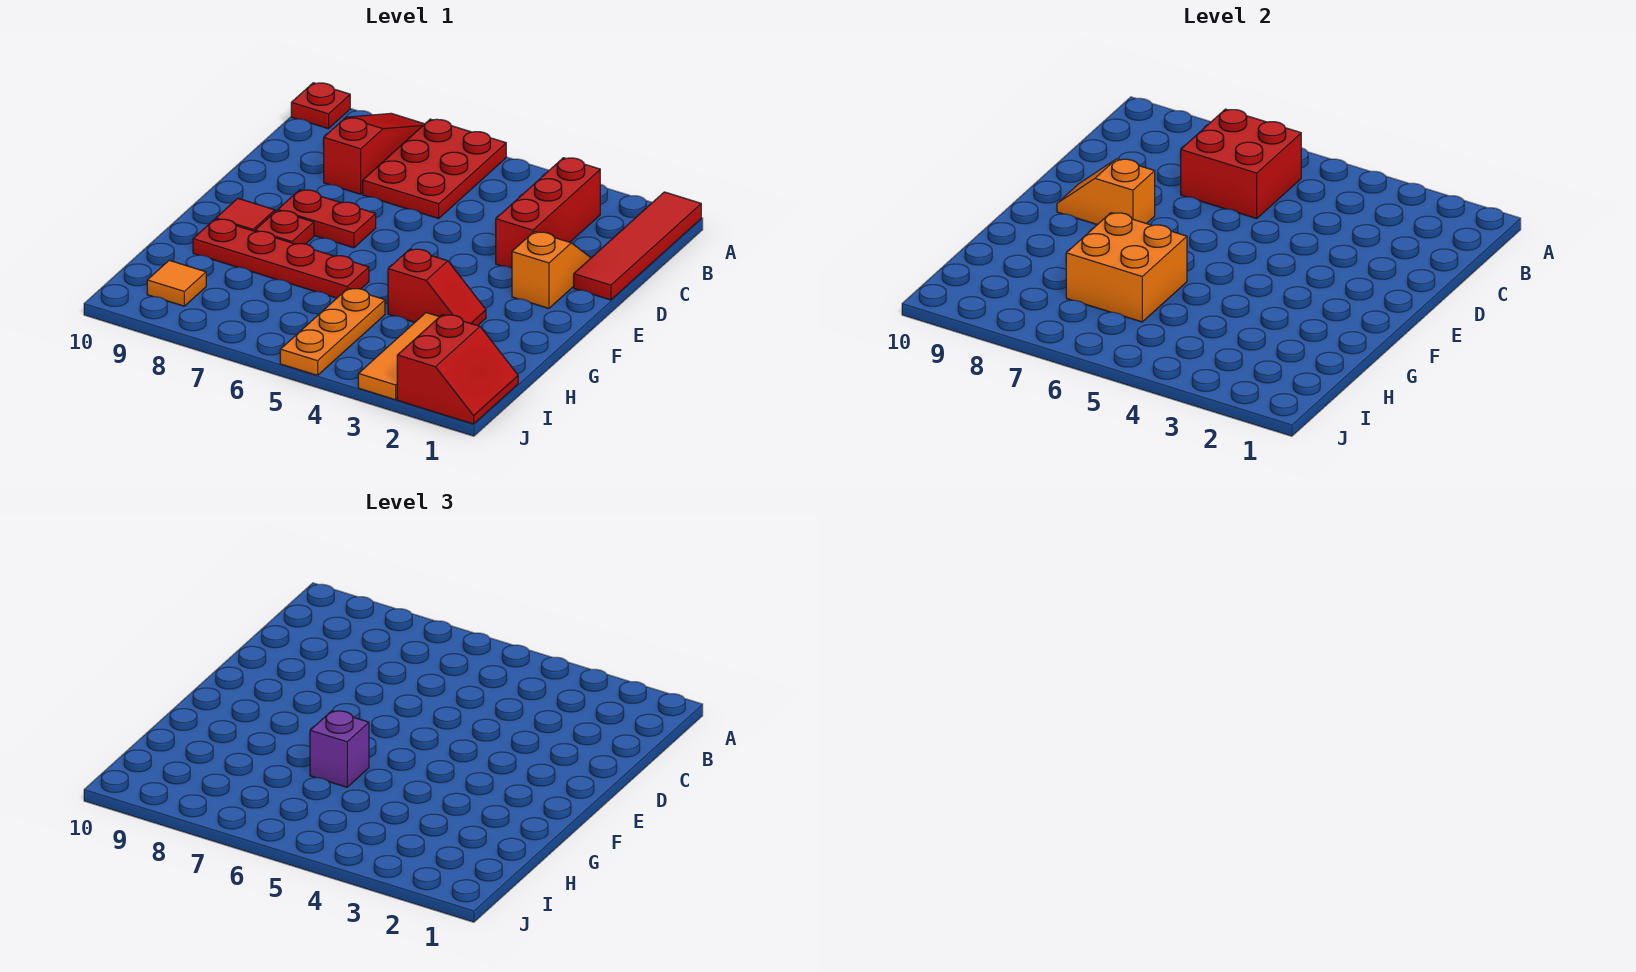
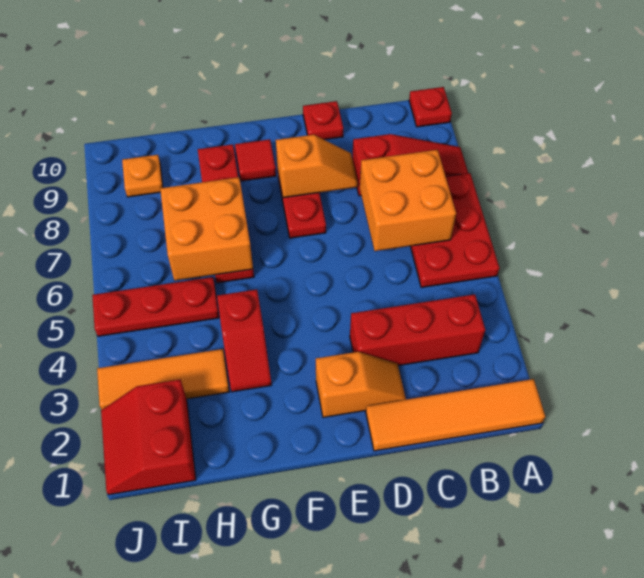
red tile A1:D1 level 1 -> orange tile A1:D1 level 1
red plate A6:C7 level 1 -> red plate A5:B7 level 1
red brick B6:C7 level 2 -> orange brick B6:C7 level 2
orange slope E8:E9 level 2 top 8 -> orange slope D8:E8 level 2 top E
red plate F8 level 1 -> red plate D10 level 1
purple brick G6 level 3 -> none
orange plate H5:J5 level 1 -> red plate H5:J5 level 1
red slope I1:J2 level 1 top 2 -> red slope I1:J2 level 1 top I
orange tile I9 level 1 -> orange plate I9 level 1

